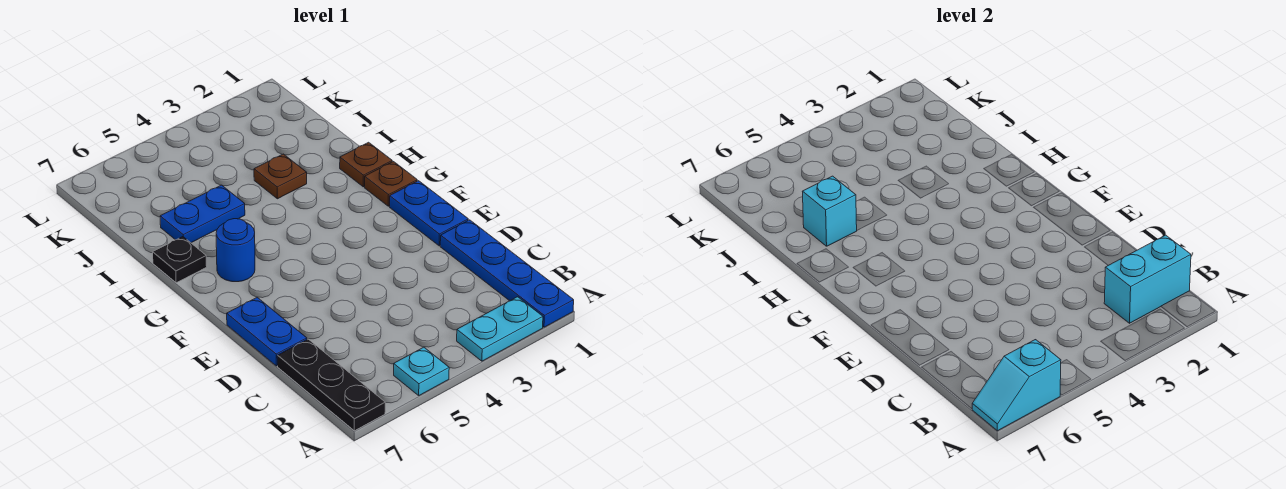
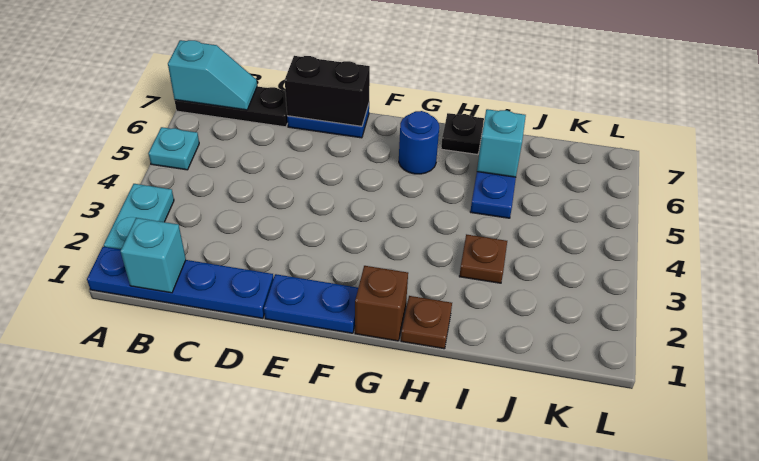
cyan slope A6:A7 level 2 top 6 -> cyan slope A7:B7 level 2 top A
cyan brick B1:B2 level 2 -> cyan brick B1 level 2
none -> black brick D7:E7 level 2
brown plate G1 level 1 -> brown brick G1 level 1

